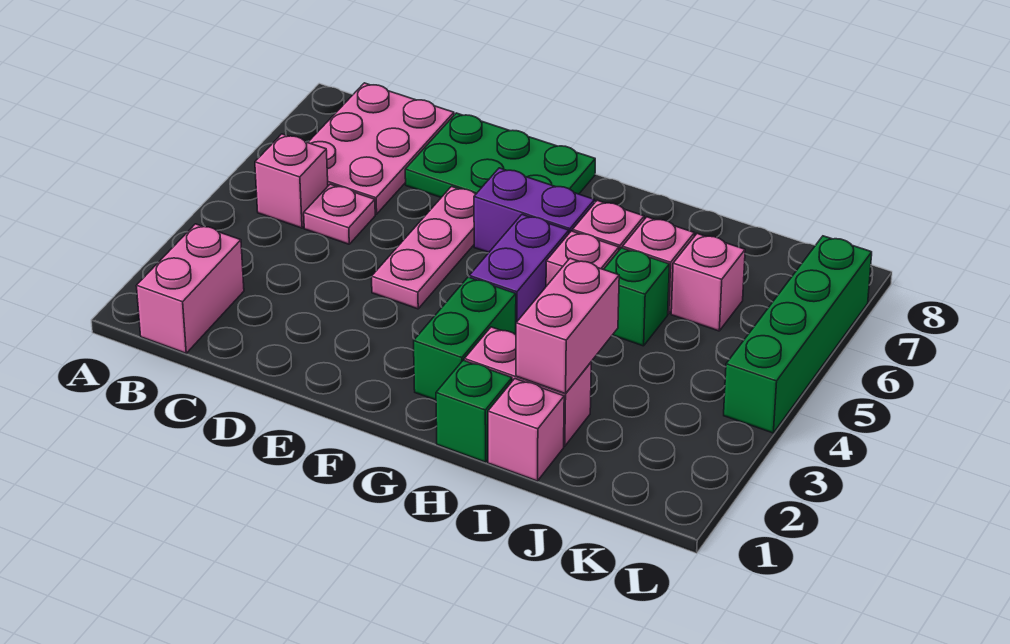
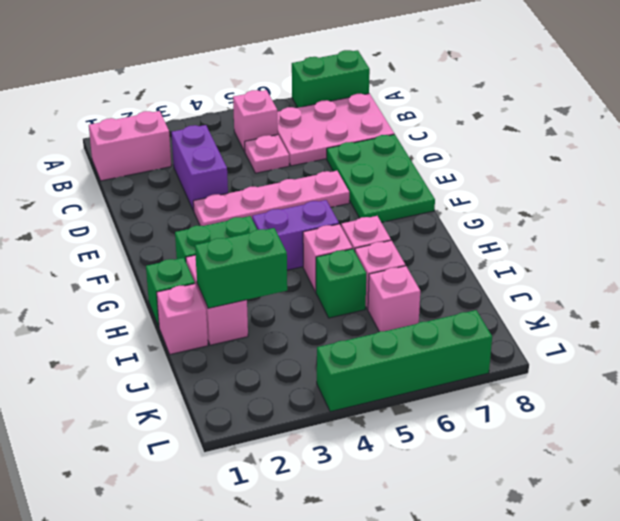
none -> green brick A7:A8 level 1
pink plate E4:E6 level 1 -> pink plate E3:E6 level 1
purple brick F6:G6 level 1 -> purple brick C3:D3 level 1
pink brick I2:I3 level 2 -> green brick I2:I3 level 2

